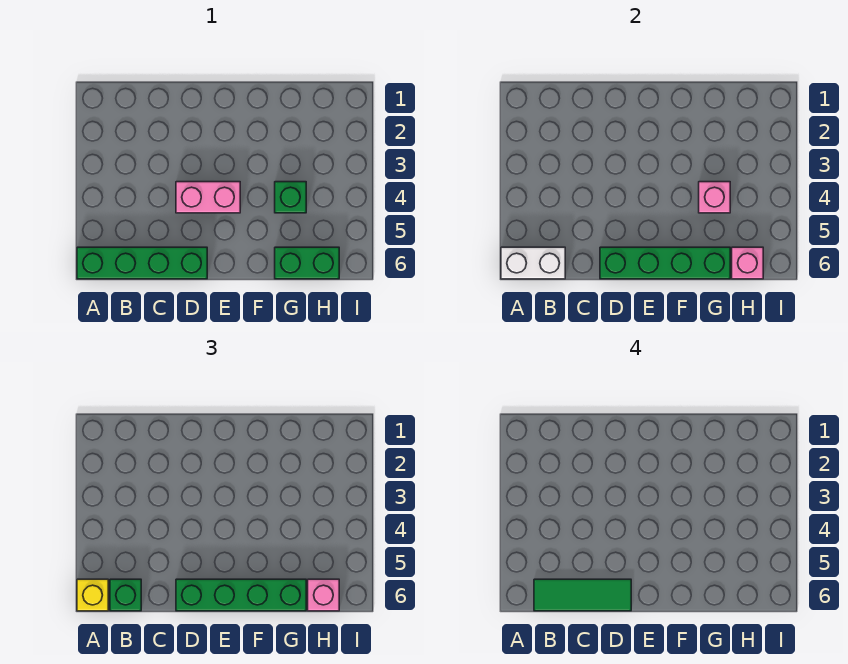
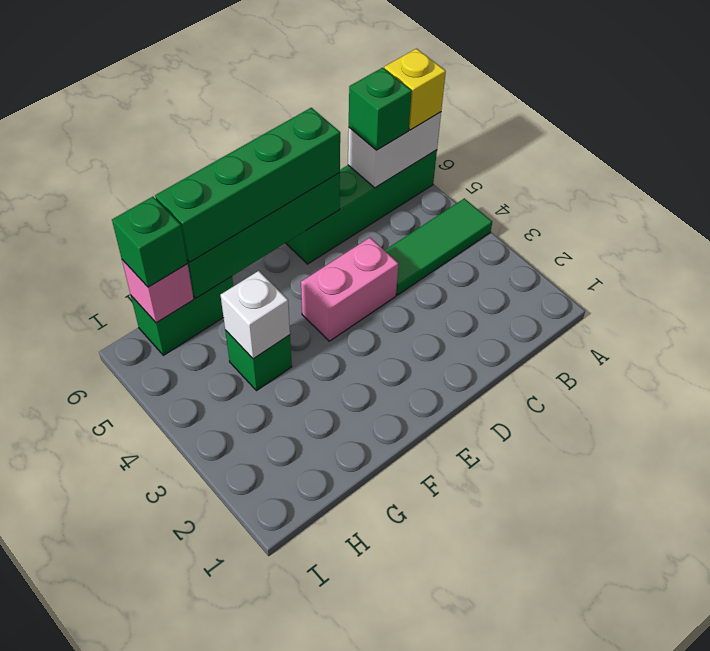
green tile B6:D6 level 4 -> green tile A4:C4 level 1
pink brick G4 level 2 -> white brick G4 level 2
pink brick H6 level 3 -> green brick H6 level 3

